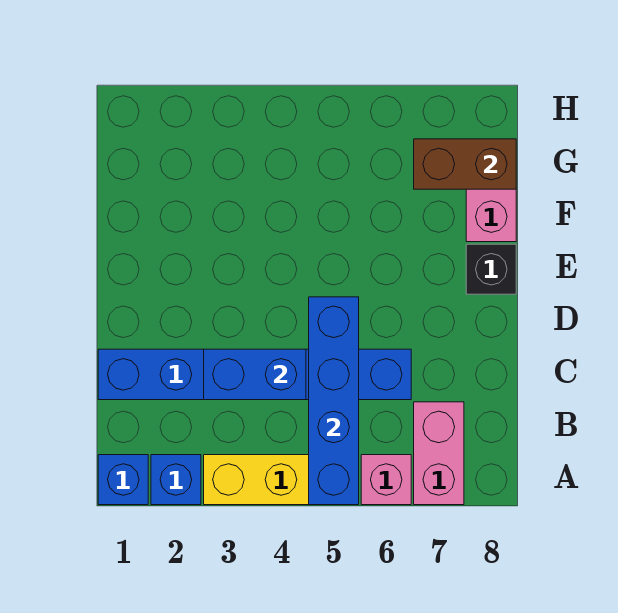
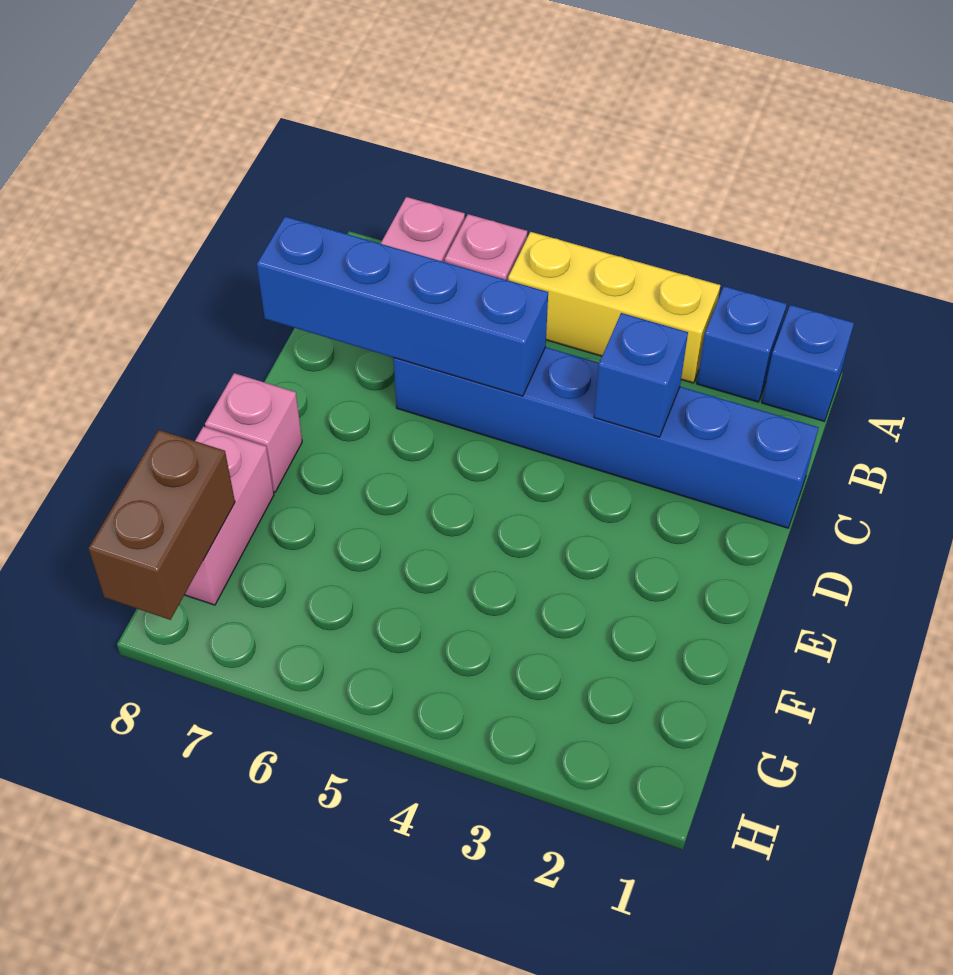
blue brick A5:D5 level 2 -> blue brick C5:C8 level 2
blue brick C3:C4 level 2 -> blue brick C3 level 2
black brick E8 level 1 -> pink brick E8 level 1
brown brick G7:G8 level 2 -> brown brick G8:H8 level 2

